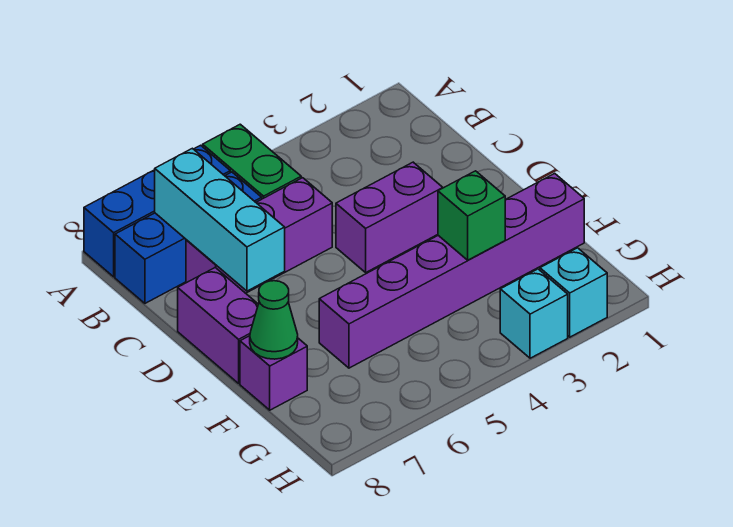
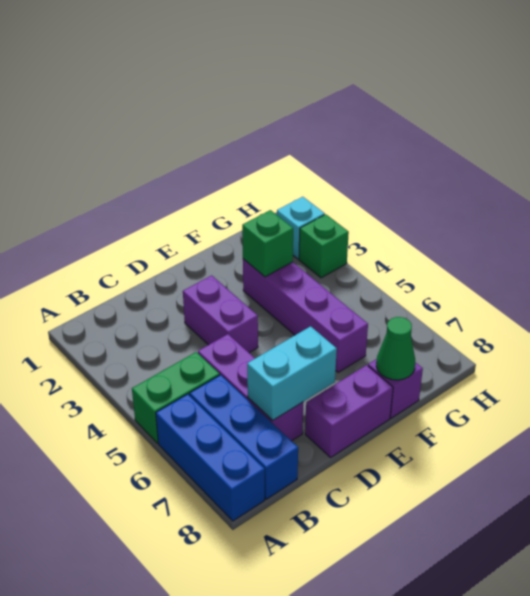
cyan brick B7:D7 level 2 -> cyan brick C7:D7 level 2
purple brick F1:F6 level 1 -> purple brick F3:F6 level 1
cyan brick H3 level 1 -> green brick H3 level 1

